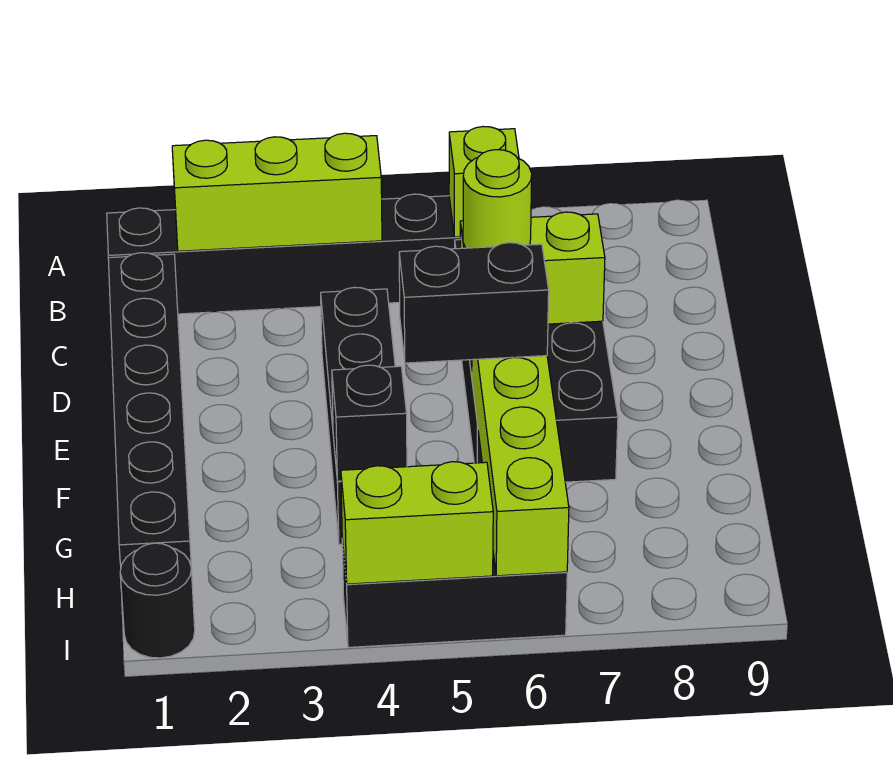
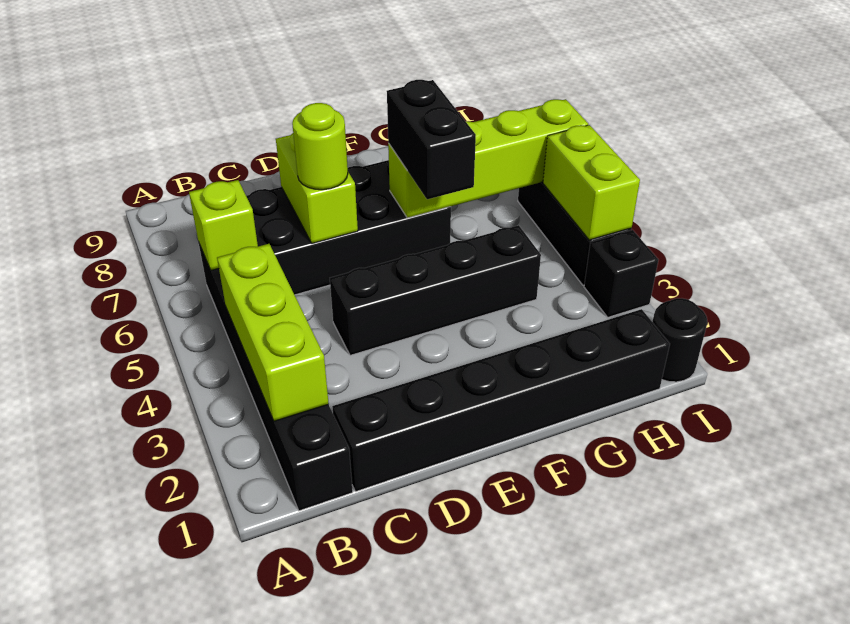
black brick G4 level 2 -> black brick I3 level 1

